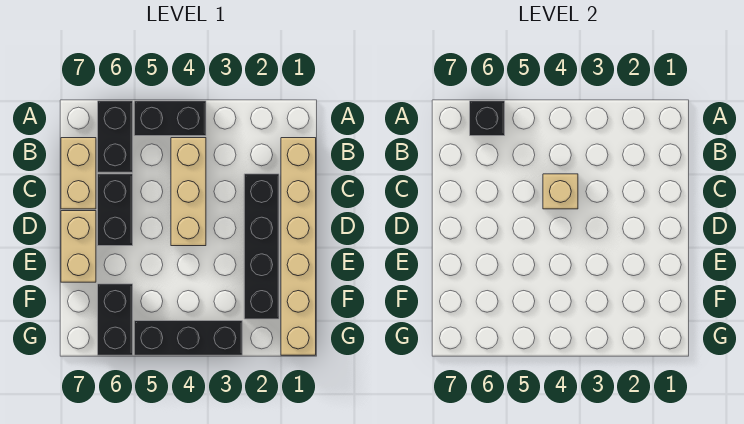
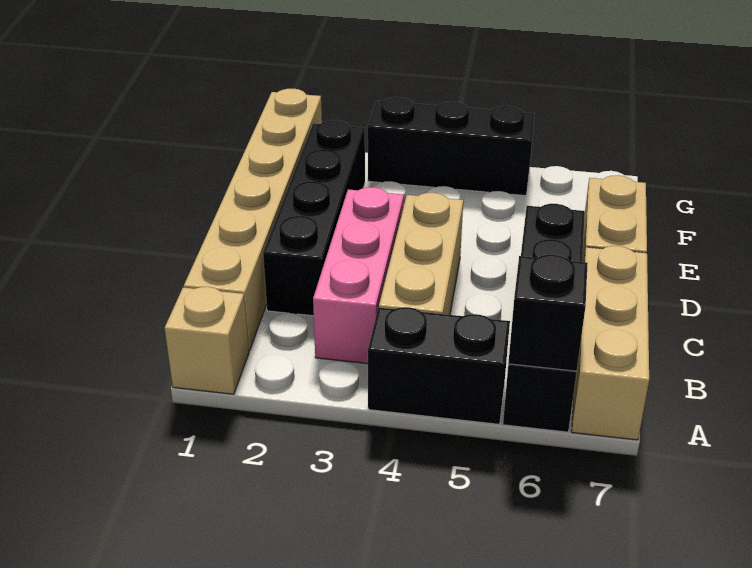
none -> pink brick B3:D3 level 1
tan brick B7:C7 level 1 -> tan brick A7:C7 level 1
tan brick C4 level 2 -> tan brick A1 level 1
black brick F6:G6 level 1 -> none

